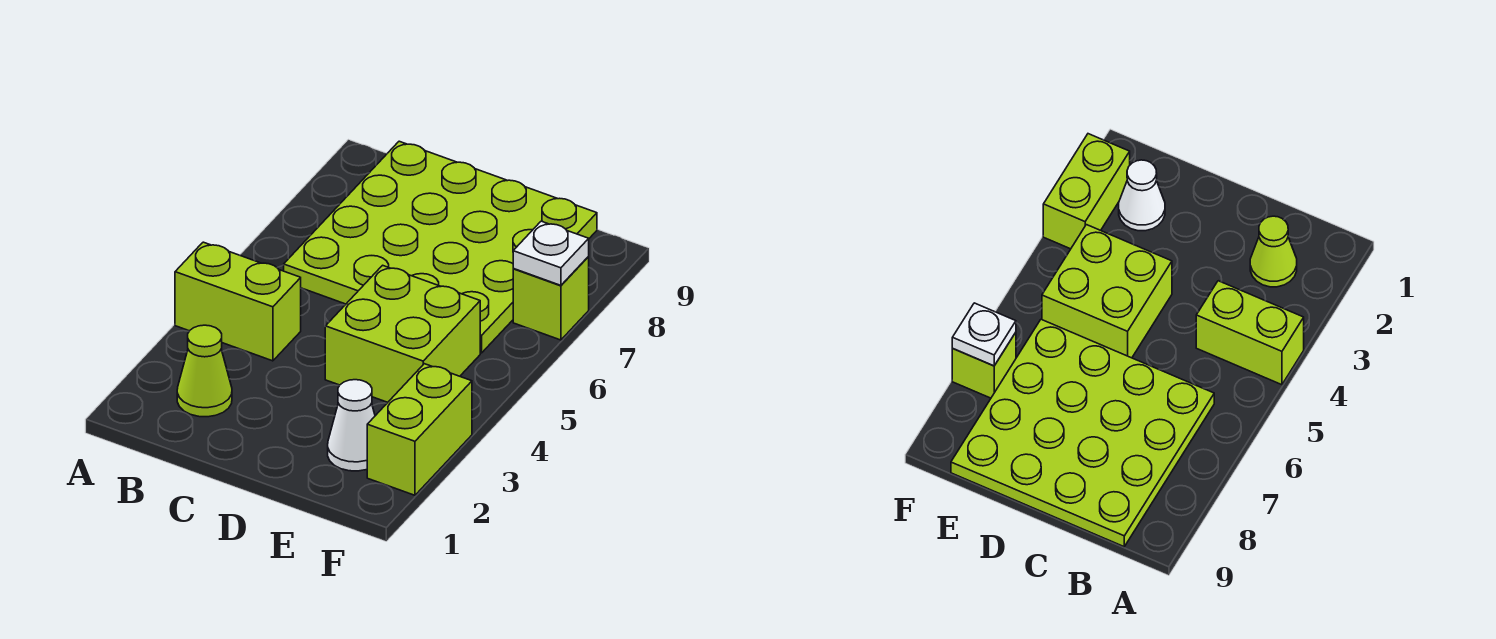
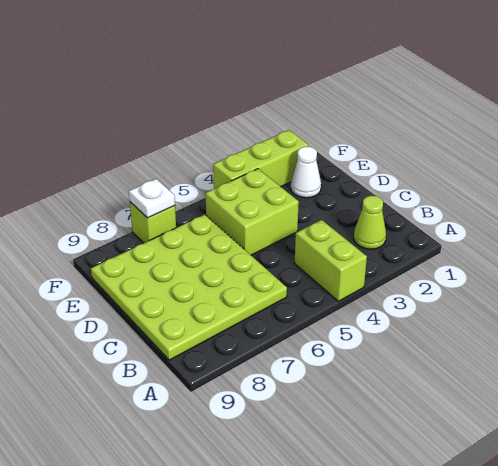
lime brick F2:F3 level 1 -> lime brick F2:F4 level 1

